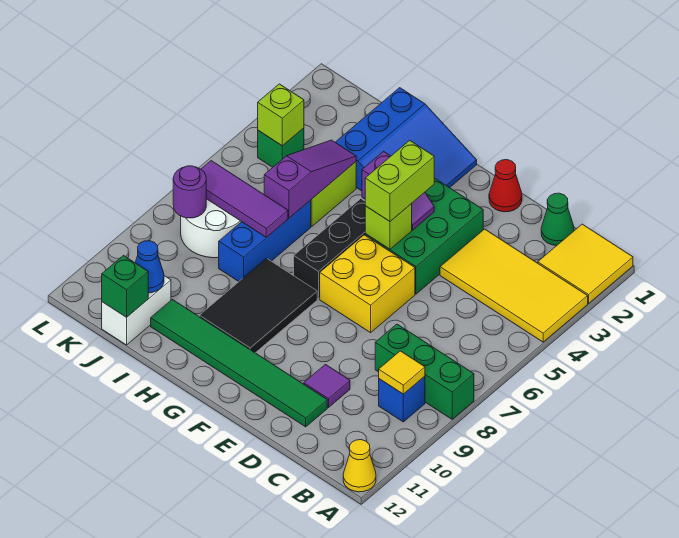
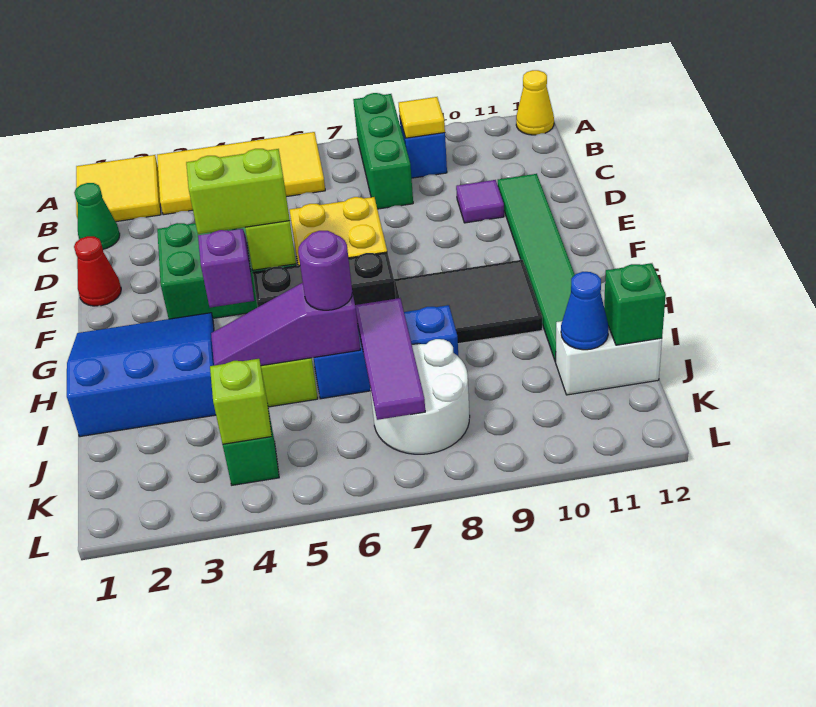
yellow tile A3:D4 level 1 -> yellow tile A3:B6 level 1
purple round brick K8 level 2 -> purple round brick I6 level 3

